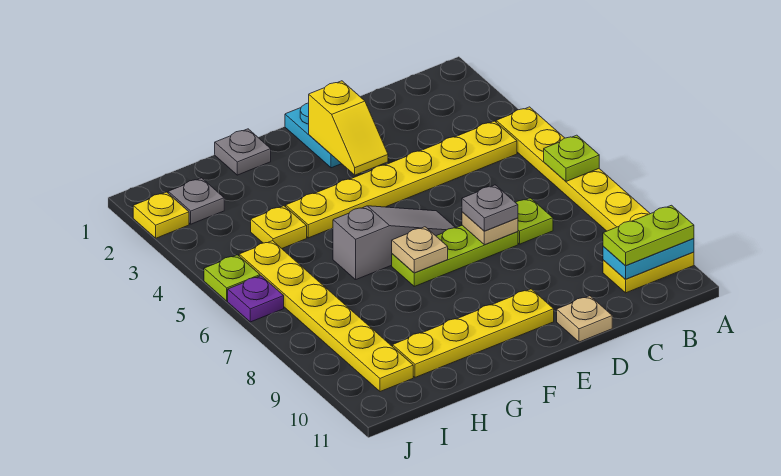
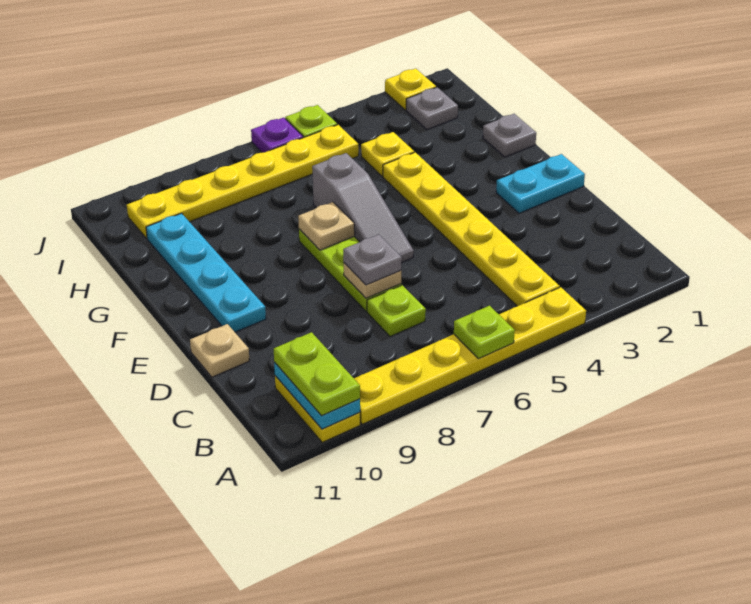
yellow slope E2:E3 level 2 top 2 -> none
yellow plate E10:H10 level 1 -> cyan plate E10:H10 level 1

